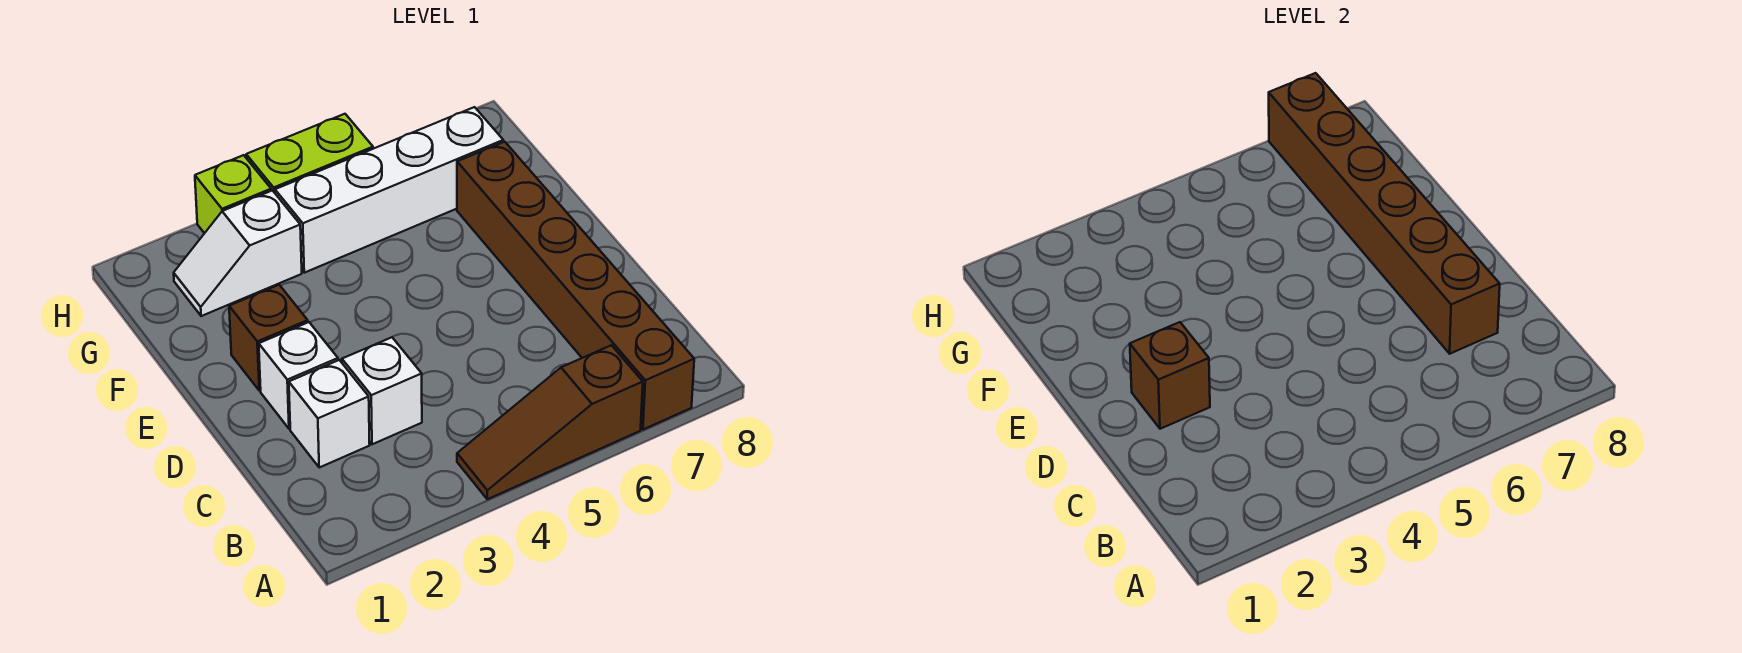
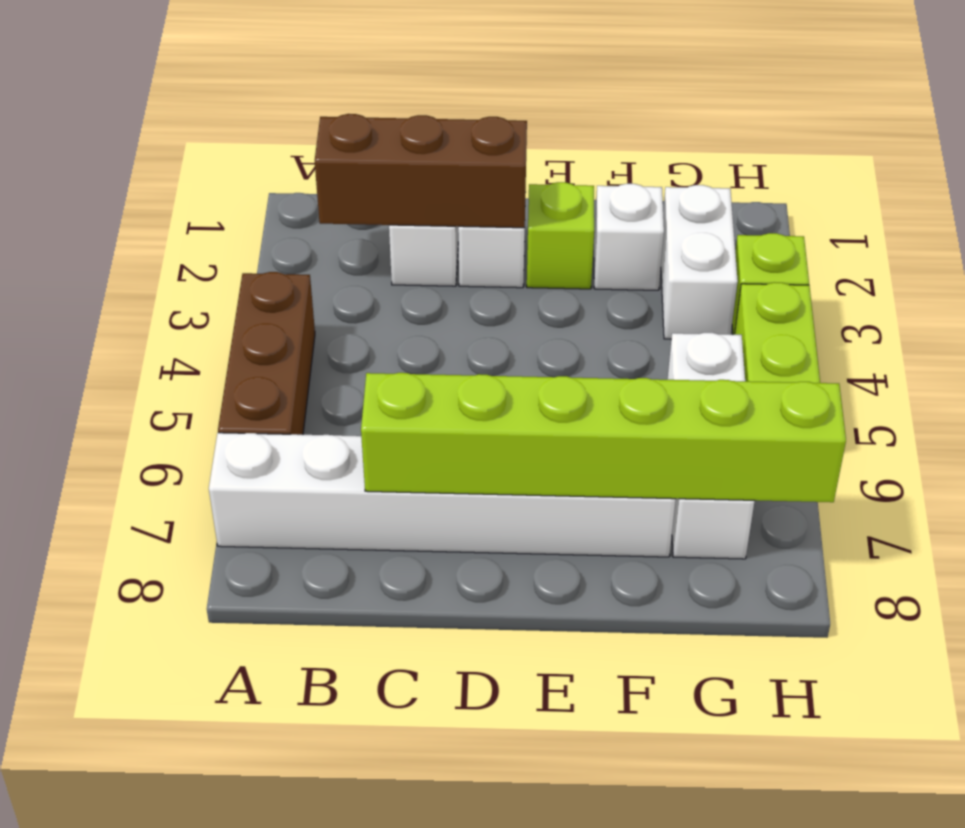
brown slope A4:A6 level 1 top 6 -> brown brick A4:A6 level 1
brown brick A7:F7 level 1 -> white brick A7:F7 level 1
white brick C3 level 1 -> white brick F2 level 1
brown brick C7:H7 level 2 -> lime brick C7:H7 level 2
brown brick D2 level 2 -> brown brick B2:D2 level 2
brown brick E2 level 1 -> lime brick E2 level 1
white slope G2:G3 level 1 top 3 -> white brick G2:G3 level 1
white brick G4:G7 level 1 -> white brick G5:G7 level 1

